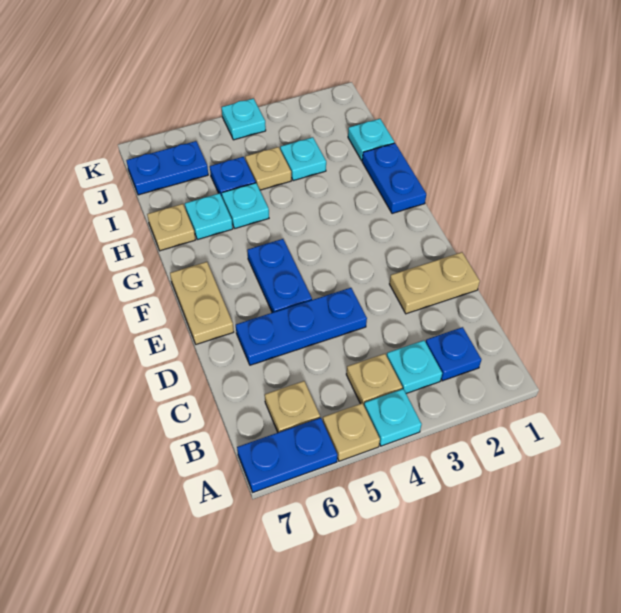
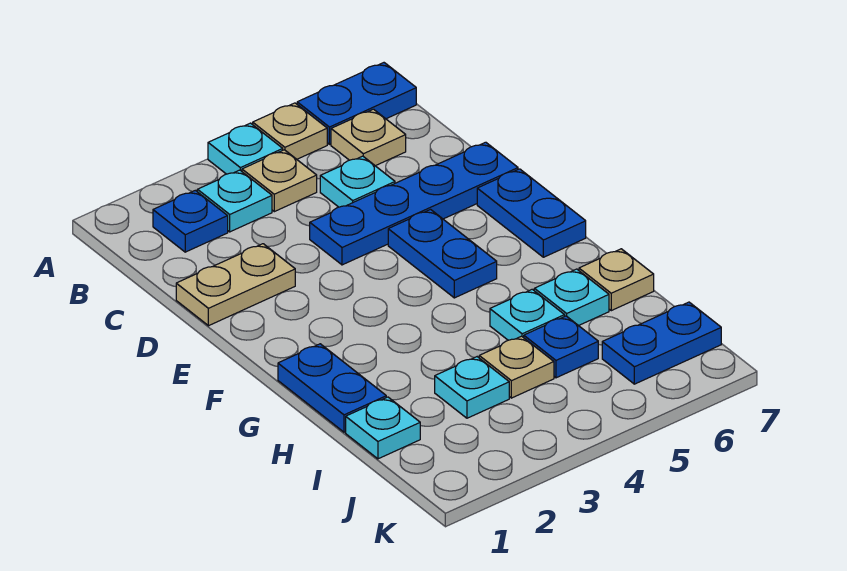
blue plate D4:D6 level 1 -> blue plate D4:D7 level 1
tan plate E7:F7 level 1 -> blue plate E7:F7 level 1
cyan plate K4 level 1 -> cyan plate C5 level 1

